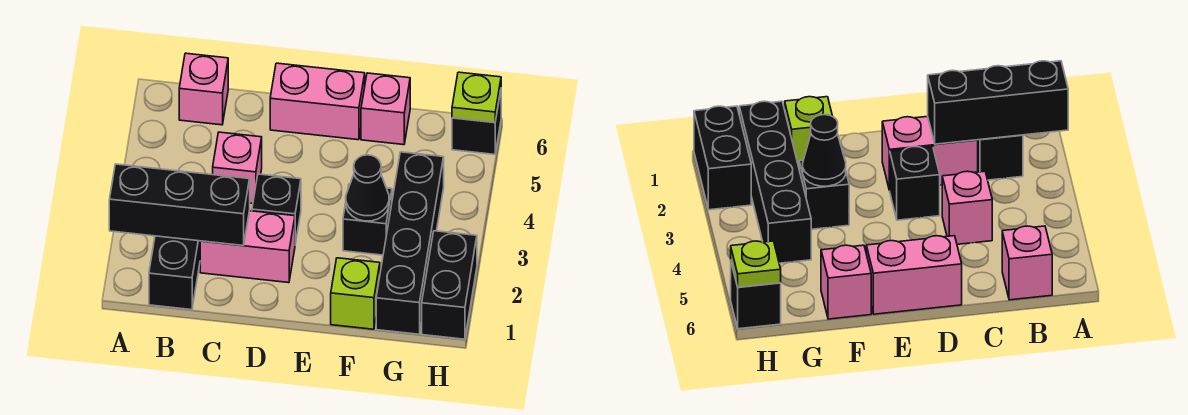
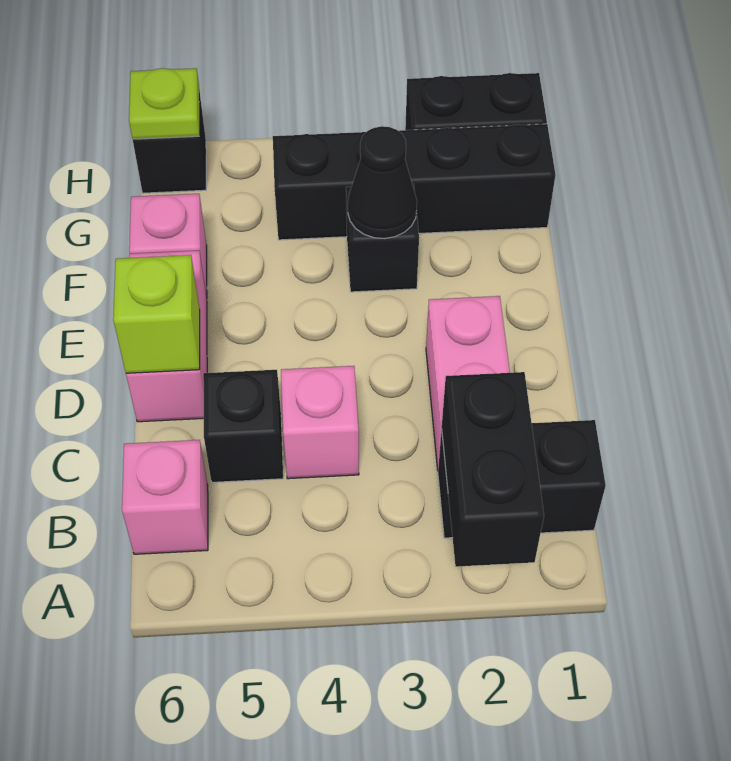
black brick A2:C2 level 2 -> black brick A2:B2 level 2
black brick D3 level 1 -> black brick C5 level 1
lime brick F1 level 1 -> lime brick D6 level 2

